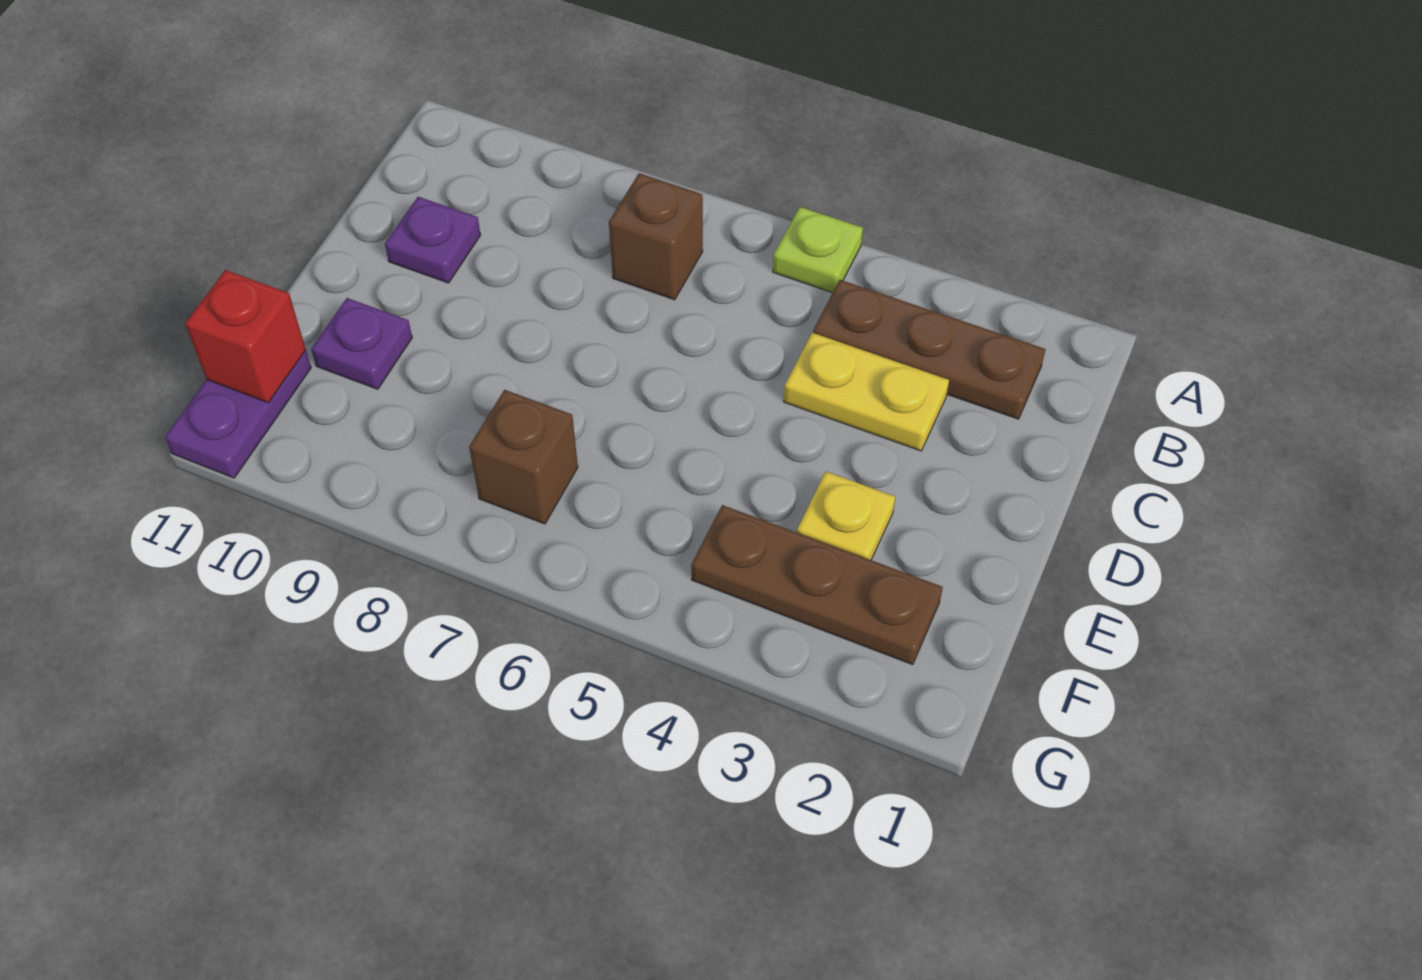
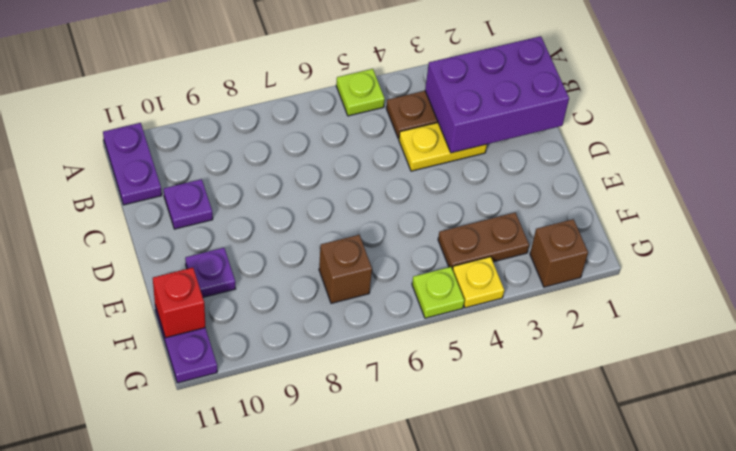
none -> purple plate A11:B11 level 1
none -> purple brick B1:C3 level 2
brown brick B7 level 1 -> brown brick G2 level 1
yellow plate E3 level 1 -> yellow plate G4 level 1
brown plate F2:F4 level 1 -> brown plate F3:F4 level 1
none -> lime plate G5 level 1

